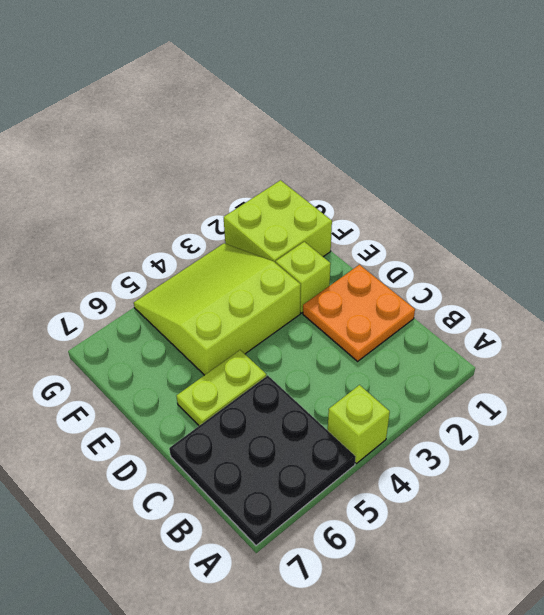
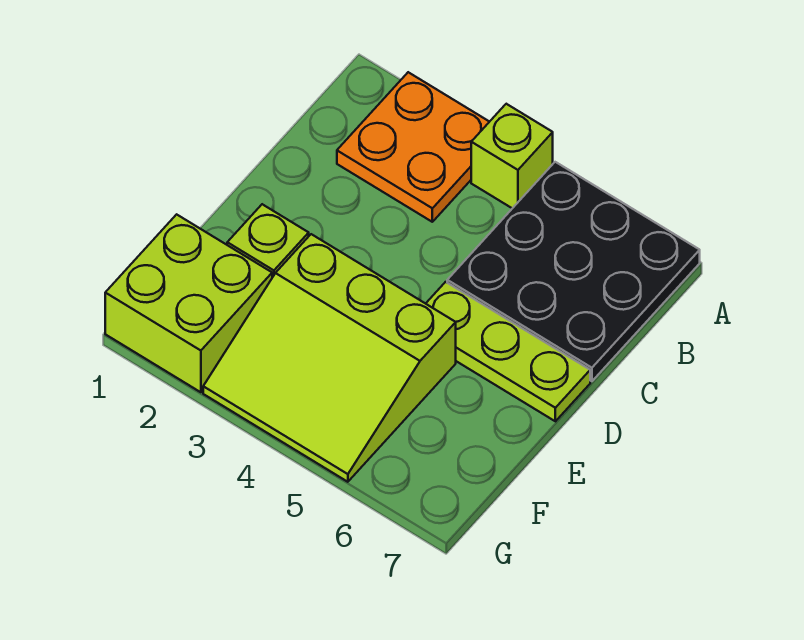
orange plate C1:D2 level 1 -> orange plate A2:B3 level 1
lime plate D5:D6 level 1 -> lime plate D5:D7 level 1

